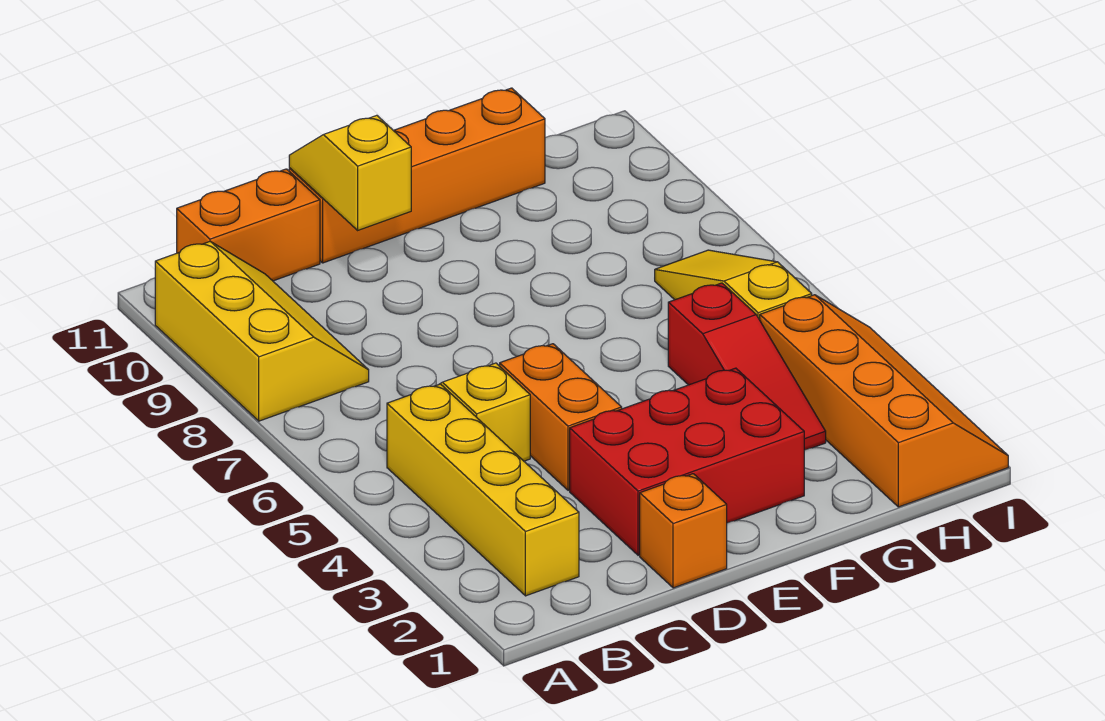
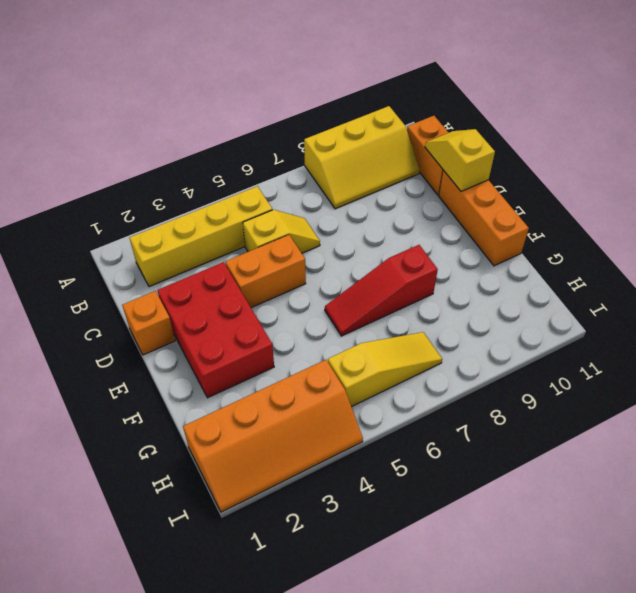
yellow slope D10:D11 level 2 top 10 -> yellow slope C11:D11 level 2 top D
orange brick D11:G11 level 1 -> orange brick D11:F11 level 1
red slope G3:G5 level 1 top 5 -> red slope F6:F8 level 1 top 8

